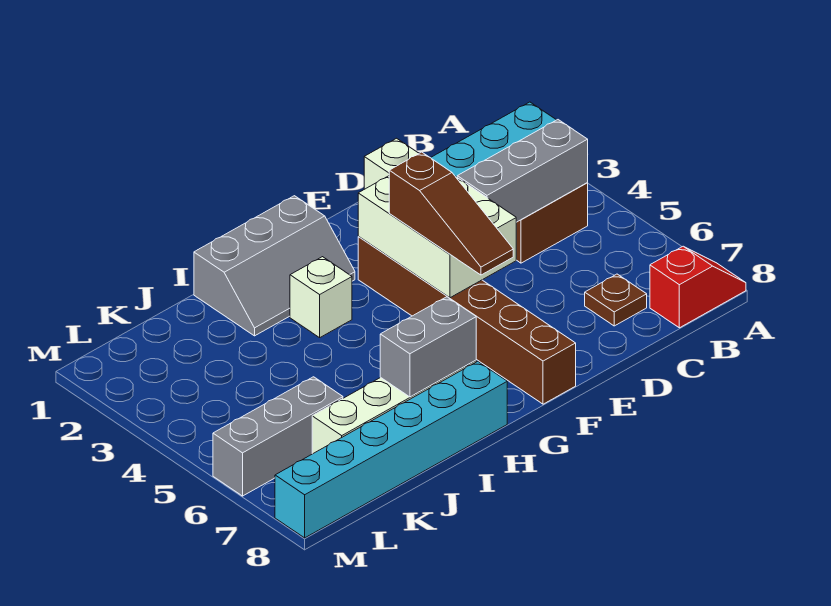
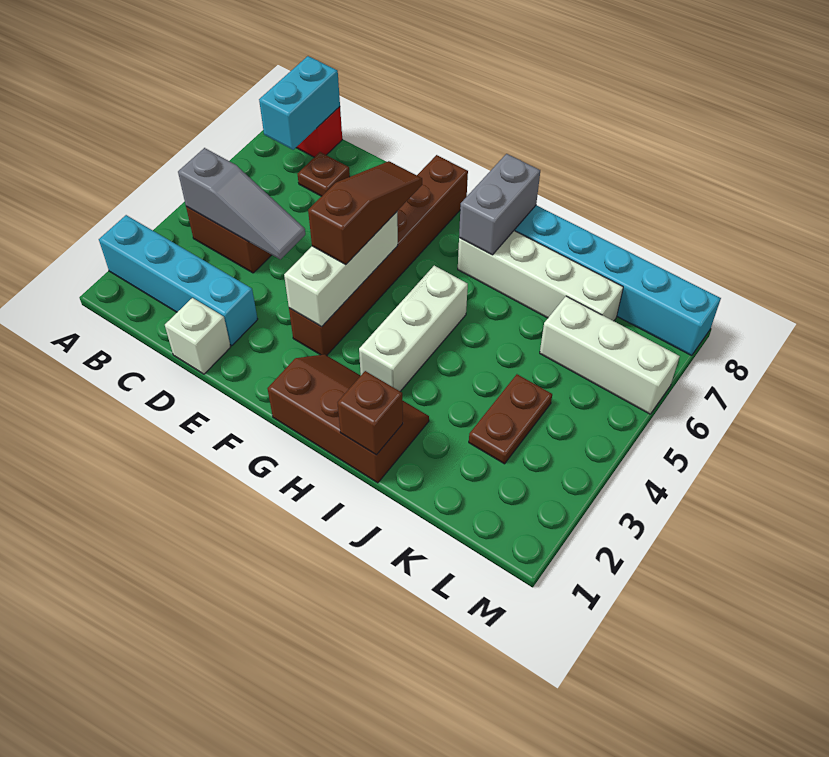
grey brick B4:D4 level 2 -> grey slope B4:D4 level 2 top B
none -> cyan brick B7:B8 level 2
white brick E3:F5 level 2 -> white brick F3:F5 level 2
grey slope G1:I2 level 1 top 1 -> brown slope G1:I2 level 1 top 1
white brick H3 level 1 -> white brick H3:H5 level 1
grey brick H7:I7 level 2 -> grey brick H7:H8 level 2
none -> brown brick I1 level 2
none -> brown plate K3:K4 level 1
grey brick K6:M6 level 1 -> white brick K6:M6 level 1

